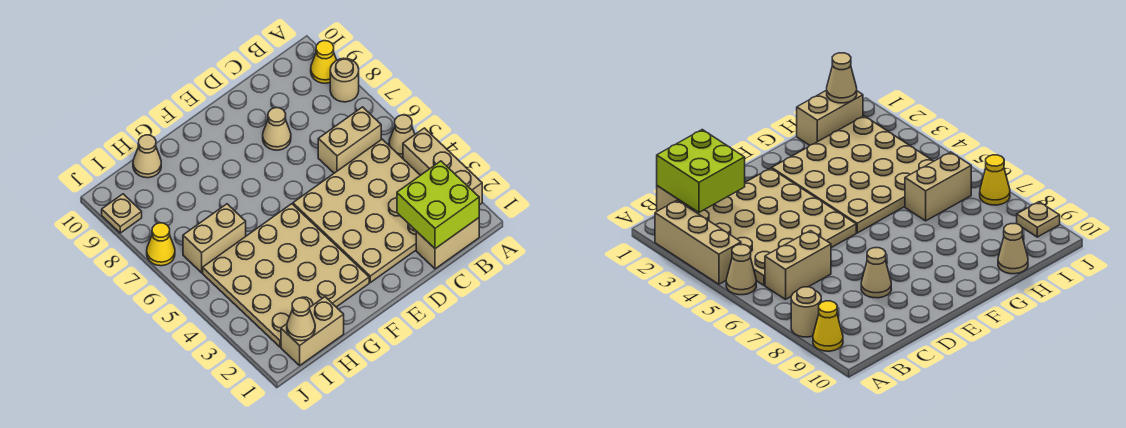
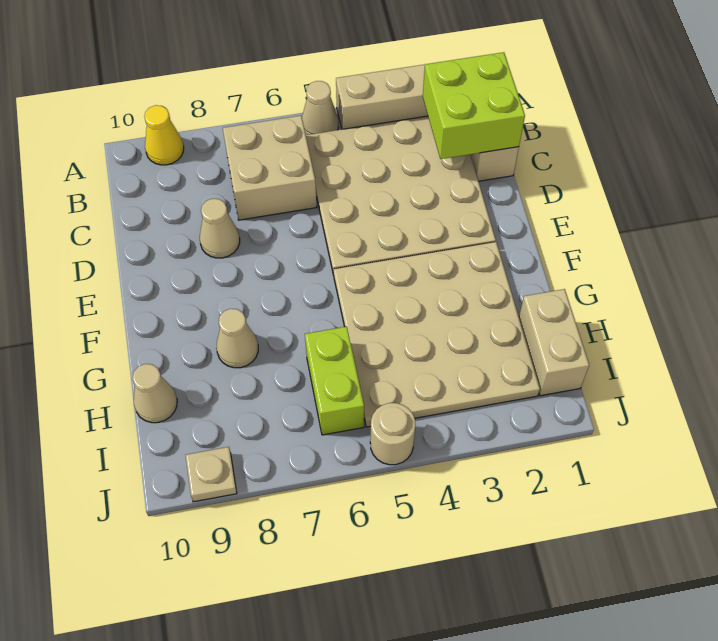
tan round brick A8 level 1 -> tan round brick J5 level 1
tan brick B6:C6 level 1 -> tan brick B6:C7 level 1
tan brick H6:I6 level 1 -> lime brick H6:I6 level 1
tan cone I1 level 2 -> tan cone G8 level 1
yellow cone J7 level 1 -> none

